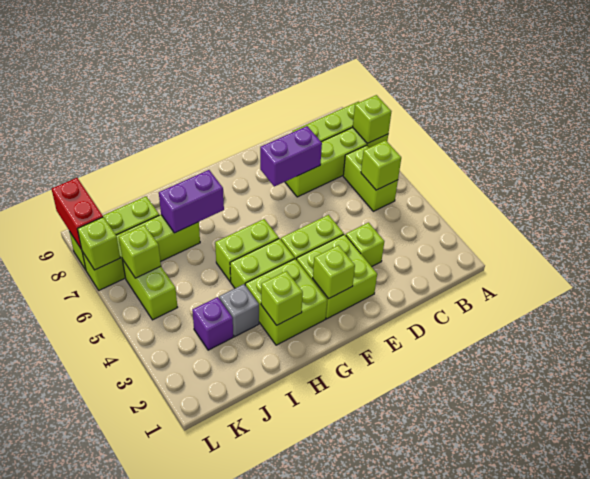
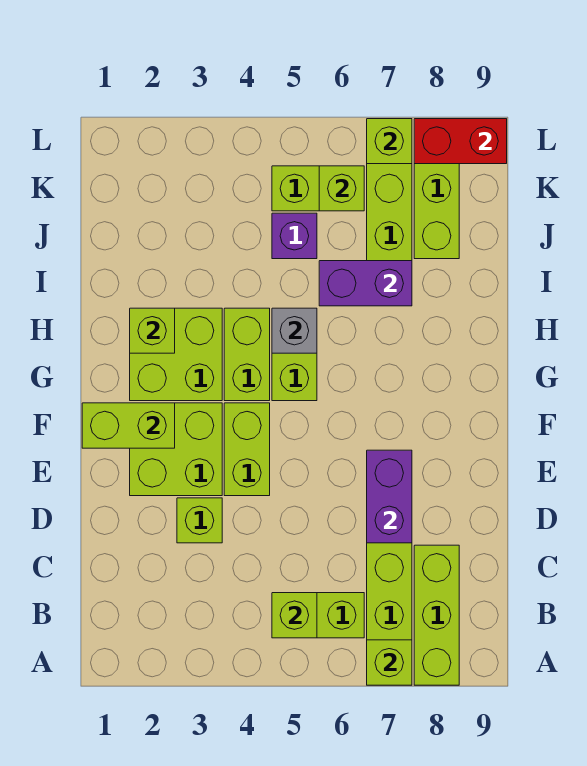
lime brick F2 level 2 -> lime brick F1:F2 level 2
purple brick H7:I7 level 2 -> purple brick I6:I7 level 2
grey brick I3 level 1 -> grey brick H5 level 2
purple brick J3 level 1 -> purple brick J5 level 1

